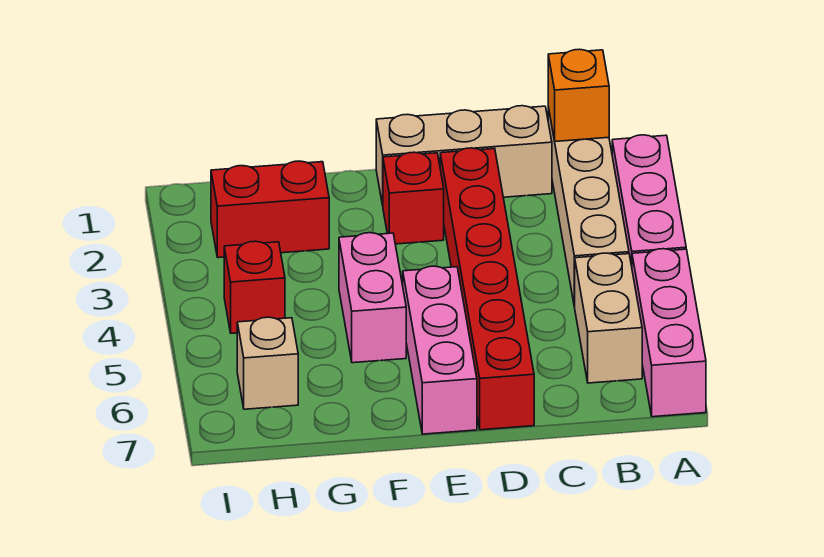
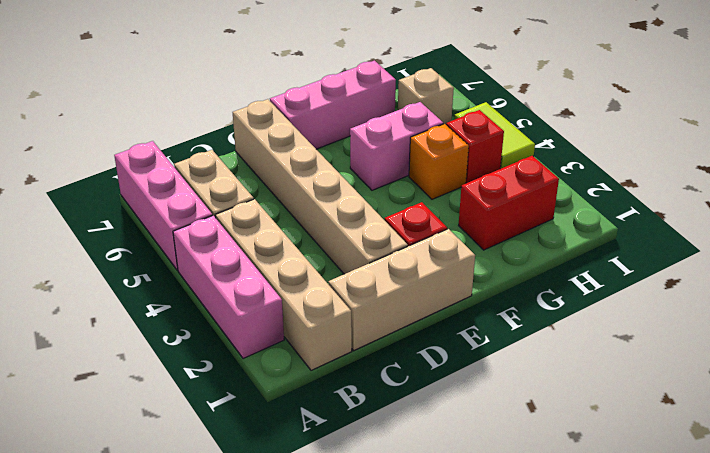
orange brick B1 level 2 -> orange brick G4 level 1
red brick D2:D7 level 1 -> tan brick D2:D7 level 1
pink brick E5:E7 level 1 -> pink brick E7:G7 level 1
pink brick F4:F5 level 1 -> pink brick F5:G5 level 1
none -> lime tile I4:I5 level 1

